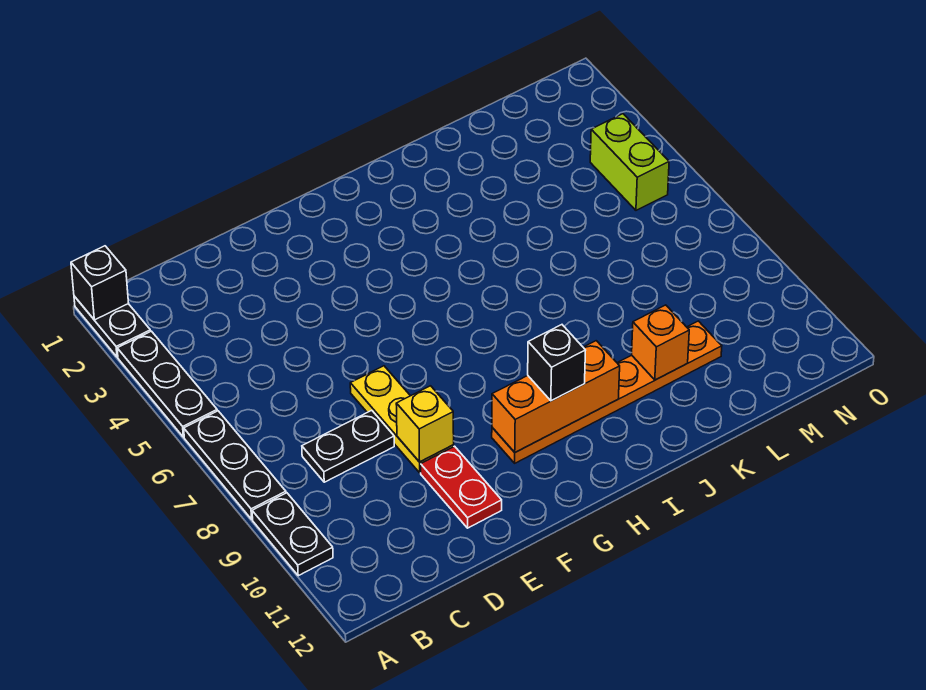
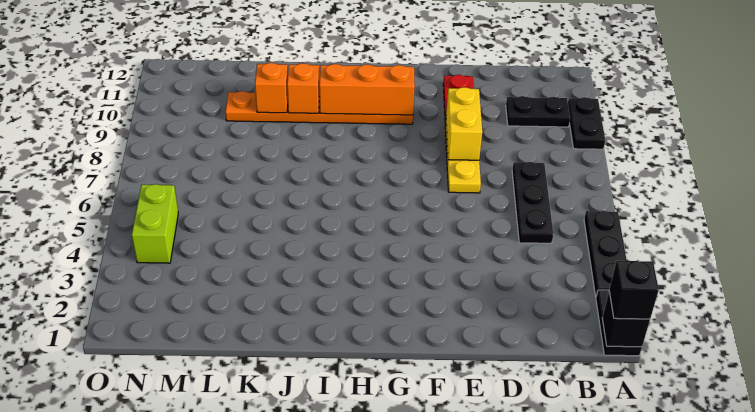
black plate A6:A8 level 1 -> black plate C5:C7 level 1
black plate C8:D8 level 1 -> black plate B10:C10 level 1
yellow brick E9 level 2 -> yellow brick E8:E9 level 2
black brick H10 level 3 -> black brick A1 level 3
none -> orange brick J10 level 2

